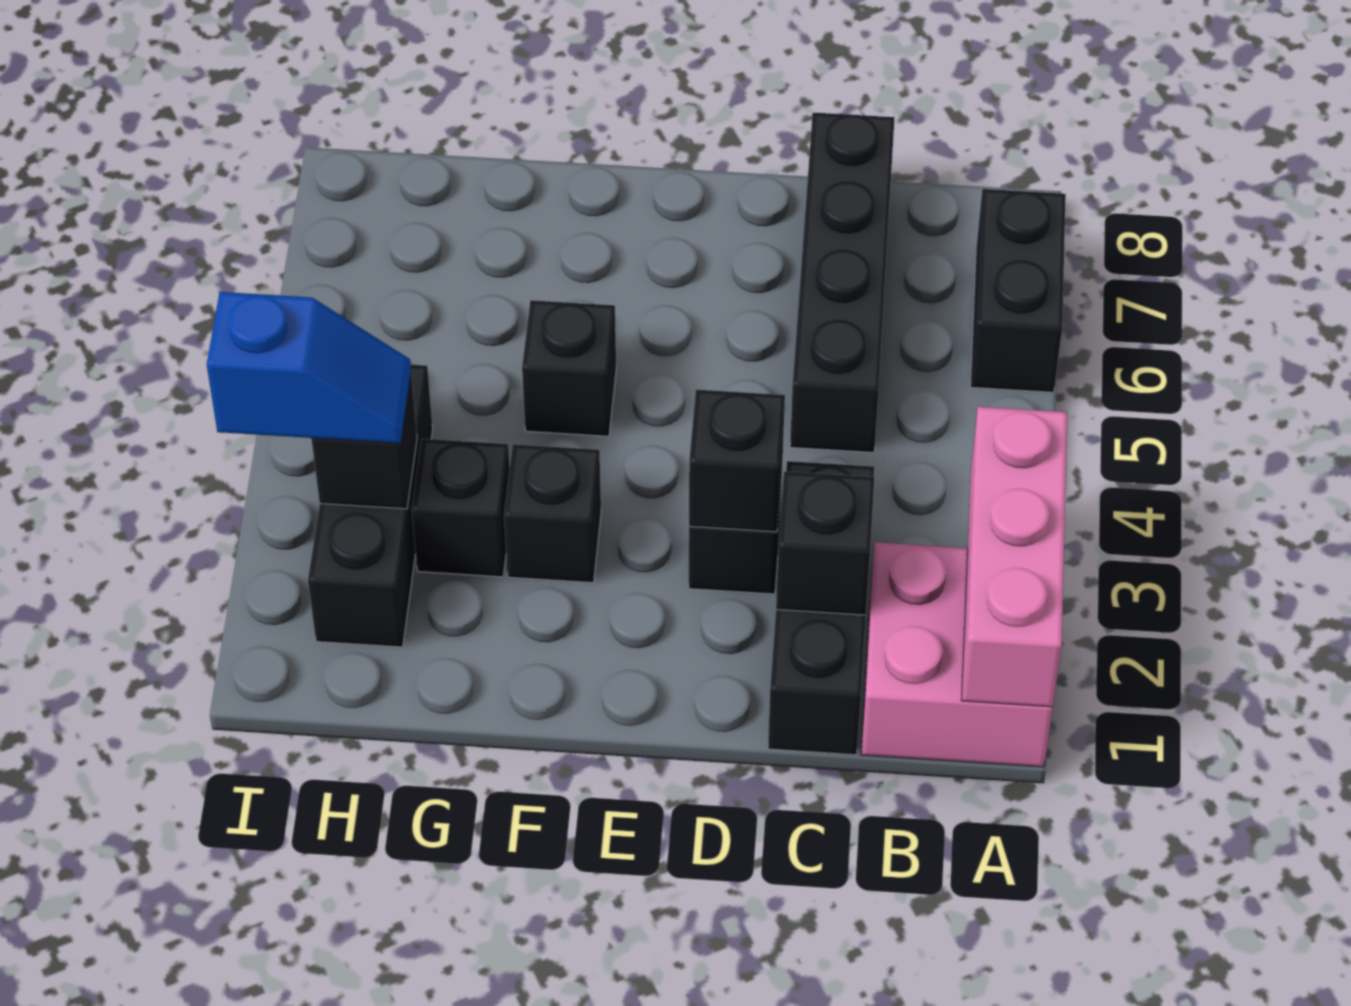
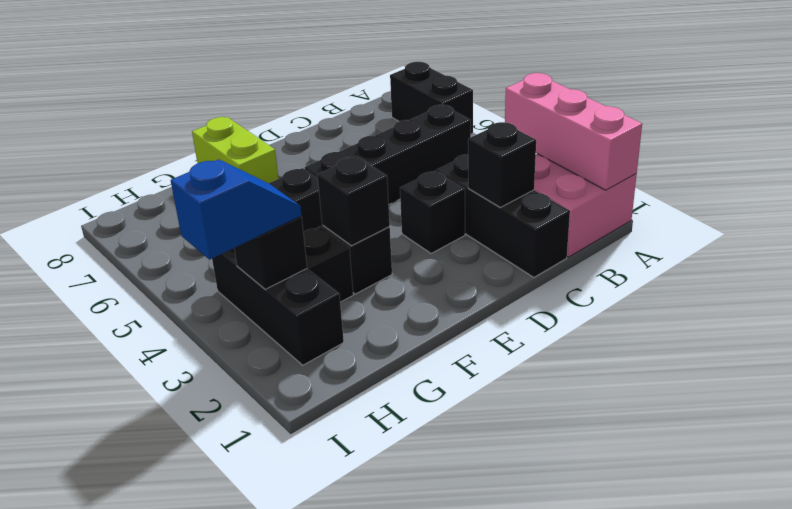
black brick C5:C8 level 1 -> black brick B5:E5 level 1
black brick D3 level 2 -> black brick F3 level 2
none -> lime brick F7:F8 level 1

